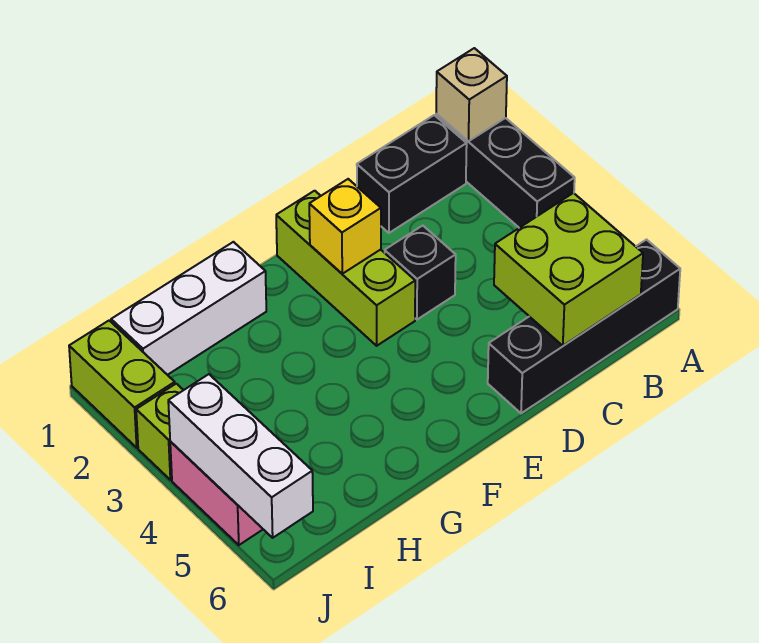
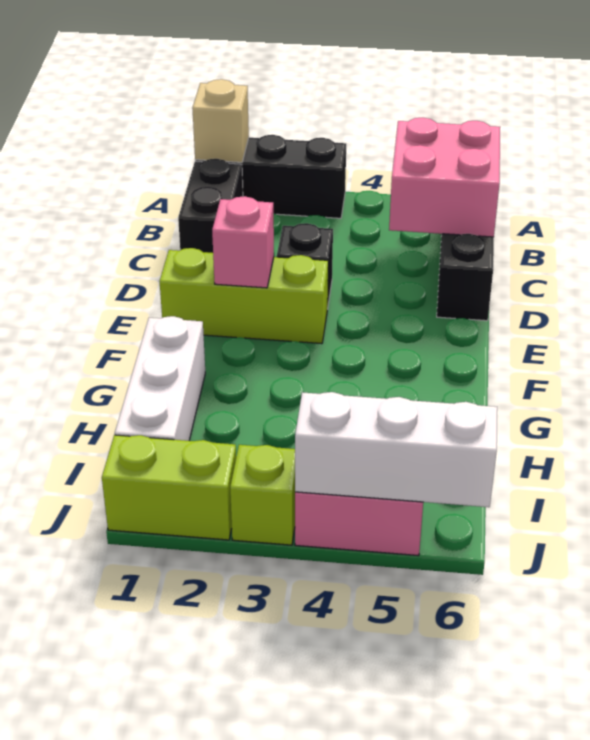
lime brick B5:C6 level 2 -> pink brick B5:C6 level 2
yellow brick E2 level 2 -> pink brick E2 level 2

